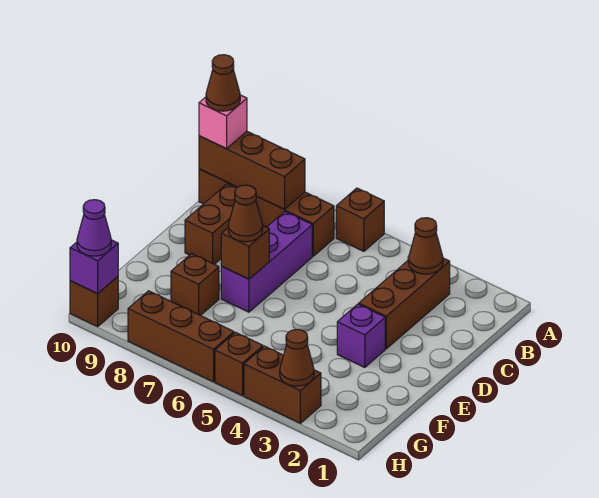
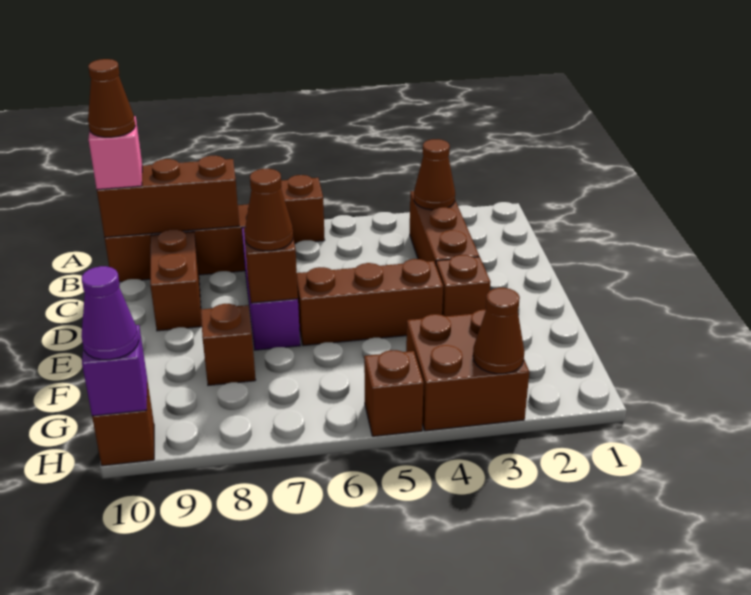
purple brick E3 level 1 -> brown brick E3 level 1
brown brick H3:H4 level 1 -> brown brick G3:H4 level 1
brown brick H6:H8 level 1 -> brown brick E4:E6 level 1

